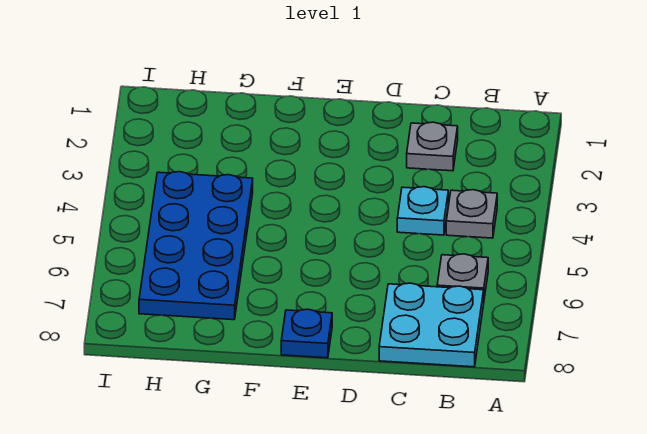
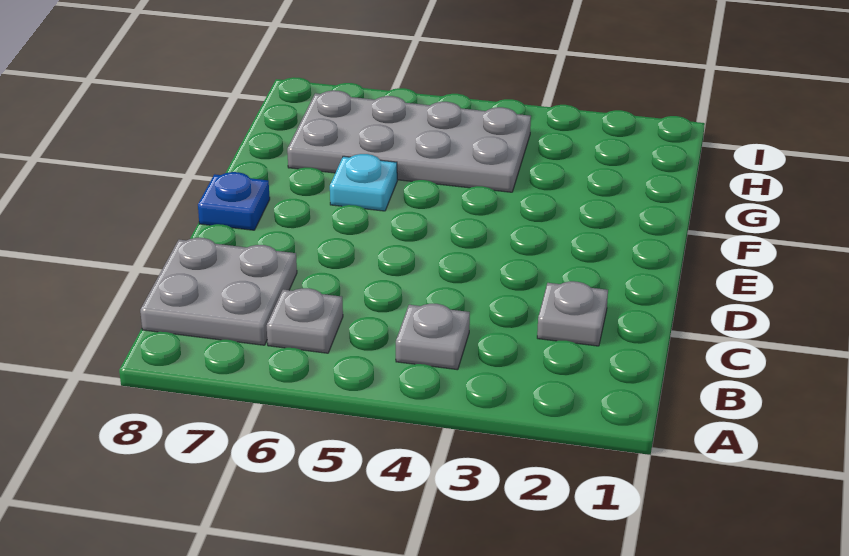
cyan plate B7:C8 level 1 -> grey plate B7:C8 level 1
cyan plate C4 level 1 -> cyan plate F6 level 1
blue plate G4:H7 level 1 -> grey plate G4:H7 level 1

